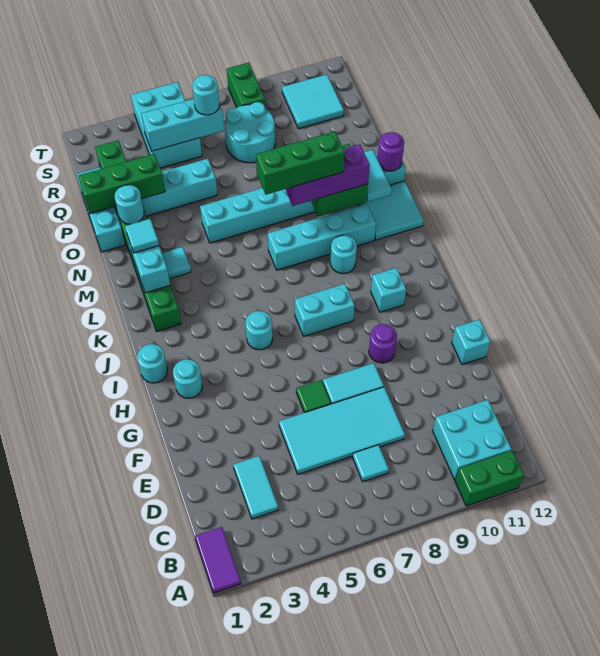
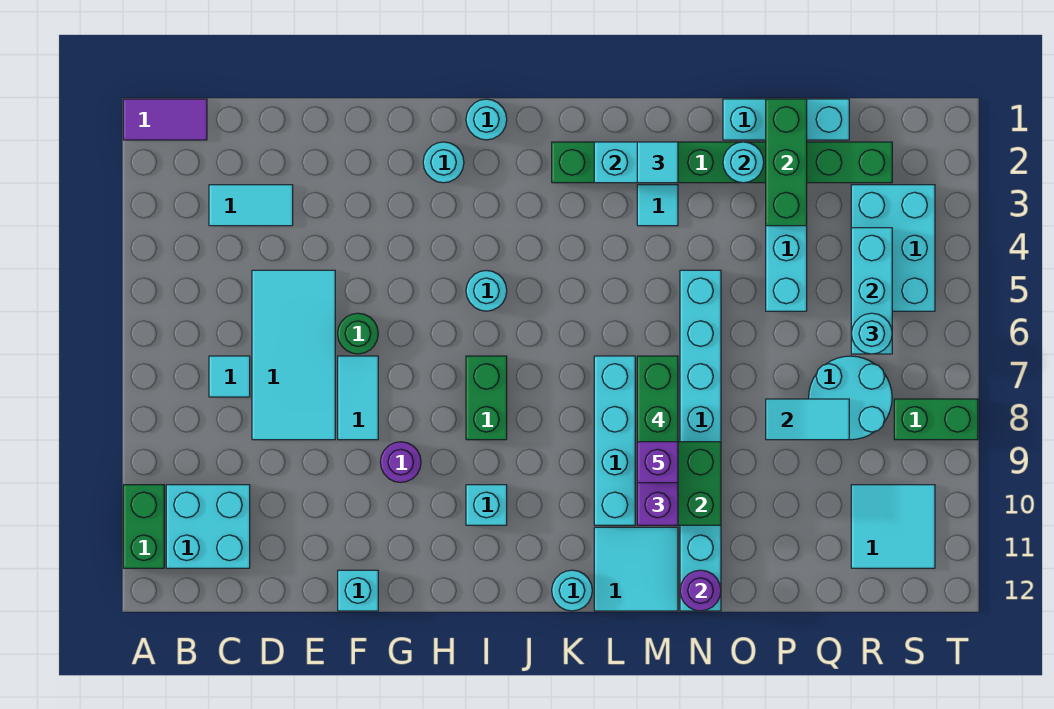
green tile F6 level 1 -> green round brick F6 level 1
cyan brick I7:I8 level 1 -> green brick I7:I8 level 1
cyan round brick K9 level 1 -> cyan round brick K12 level 1
none -> purple brick M9 level 5
cyan tile M11:N11 level 2 -> cyan tile P8:Q8 level 2
cyan brick R4:T5 level 1 -> cyan brick R3:S5 level 1

